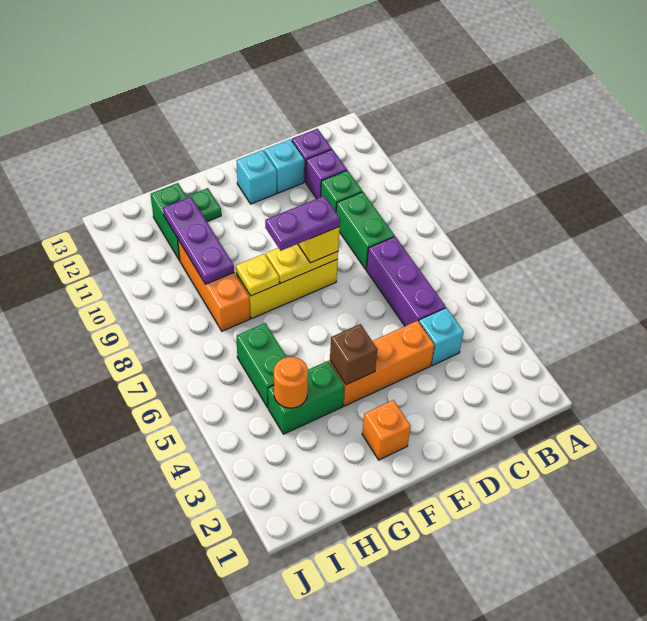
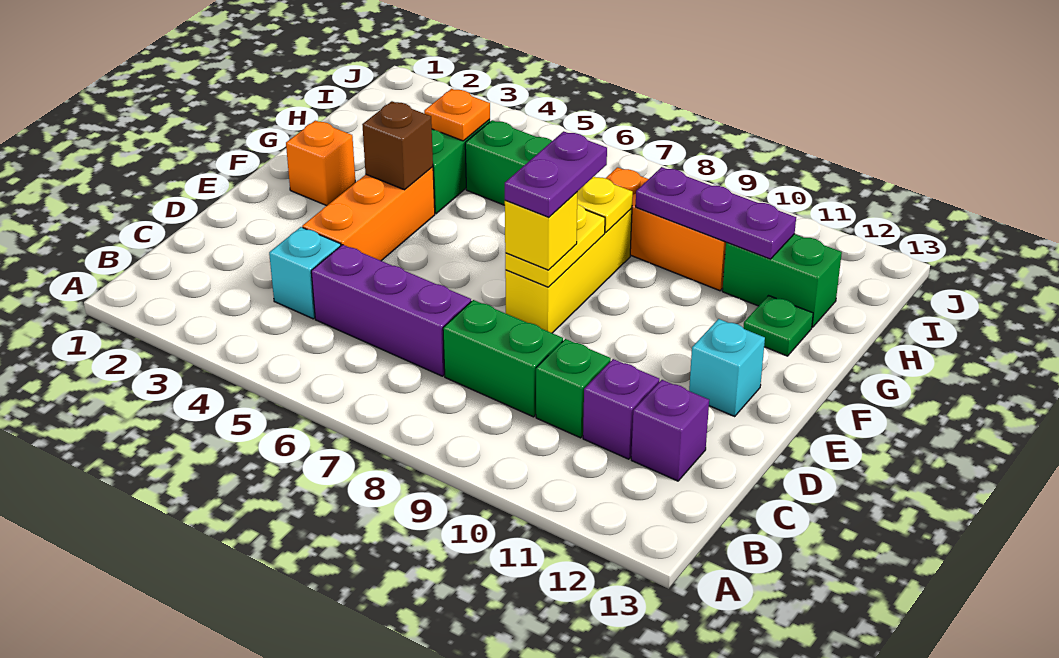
cyan brick D12 level 1 -> none
orange round brick H4 level 2 -> orange plate H4 level 2

